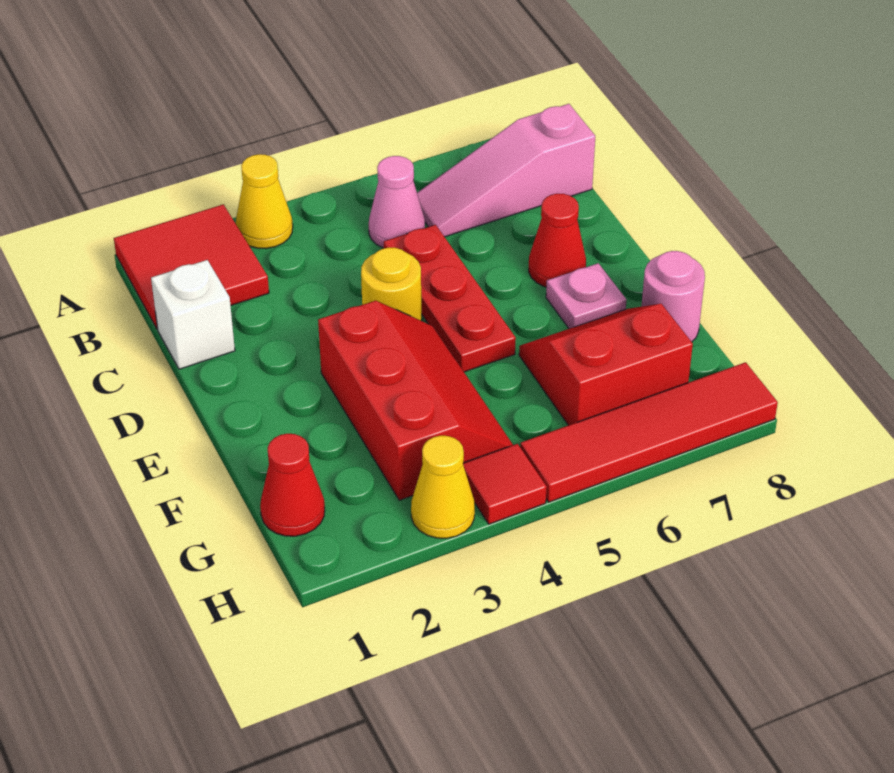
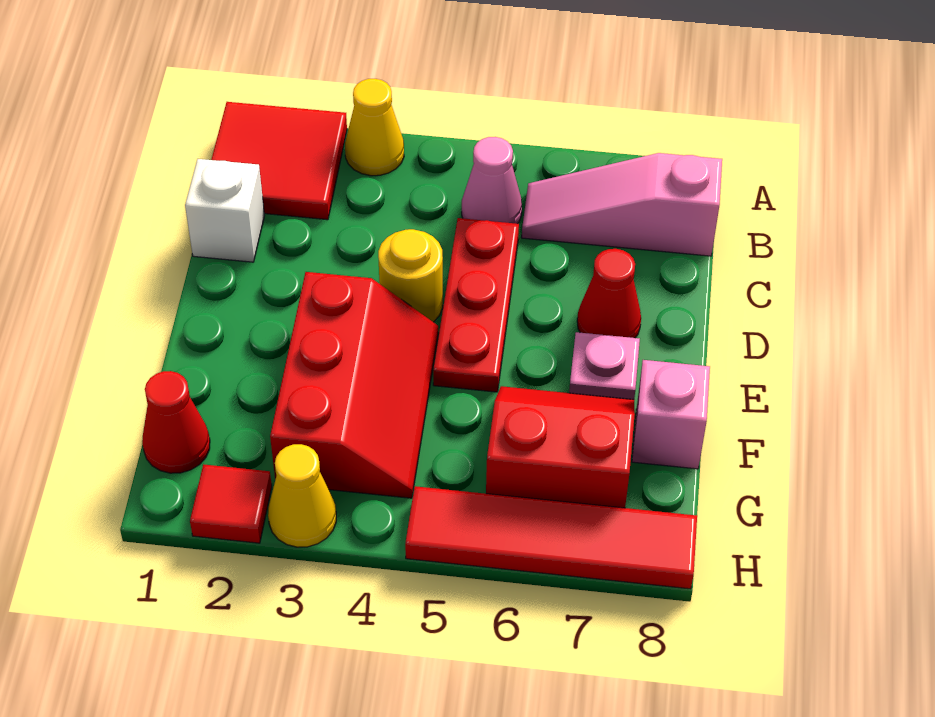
pink round brick F8 level 1 -> pink brick F8 level 1
red tile H4 level 1 -> red tile H2 level 1

